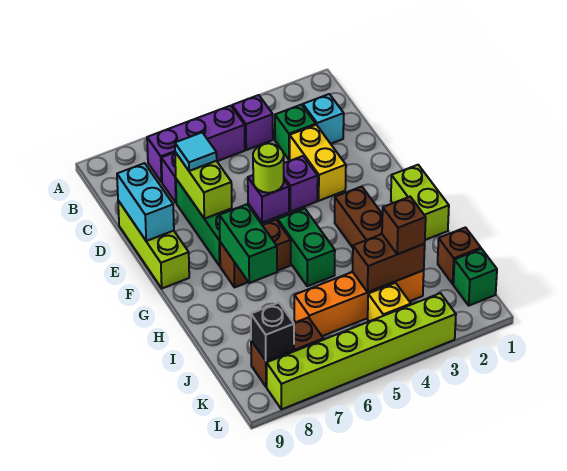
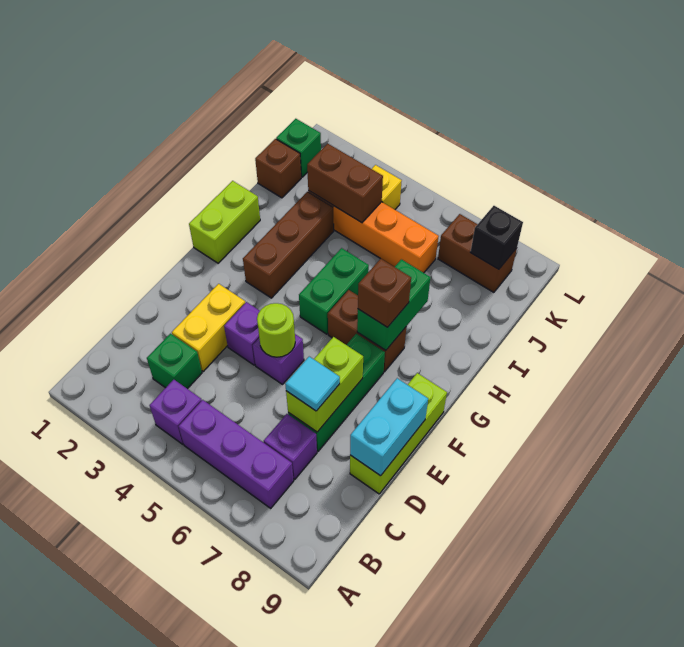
cyan brick C2 level 1 -> none
brown brick J3 level 3 -> brown brick G7 level 3
lime brick L3:L8 level 1 -> none

